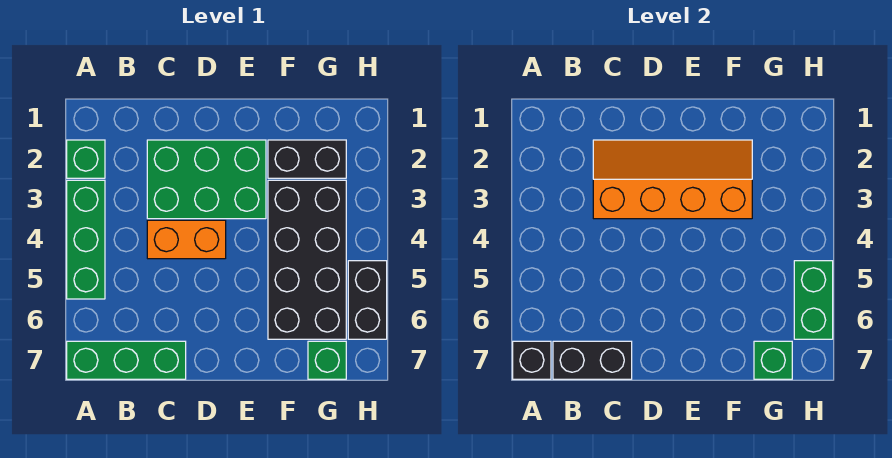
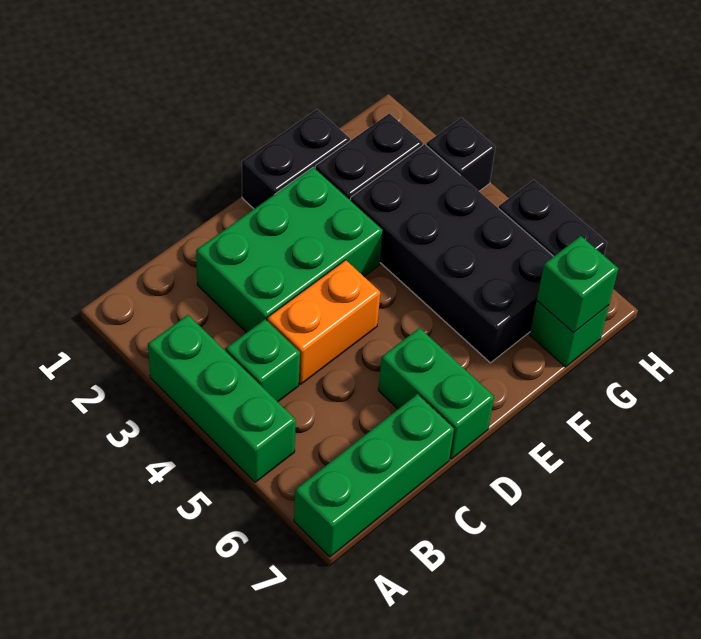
green brick A2 level 1 -> green brick B4 level 1
black brick A7 level 2 -> black brick H3 level 1
black brick B7:C7 level 2 -> black brick E1:F1 level 1
orange slope C2:F3 level 2 top 3 -> none
green brick H5:H6 level 2 -> green brick D6:D7 level 1

